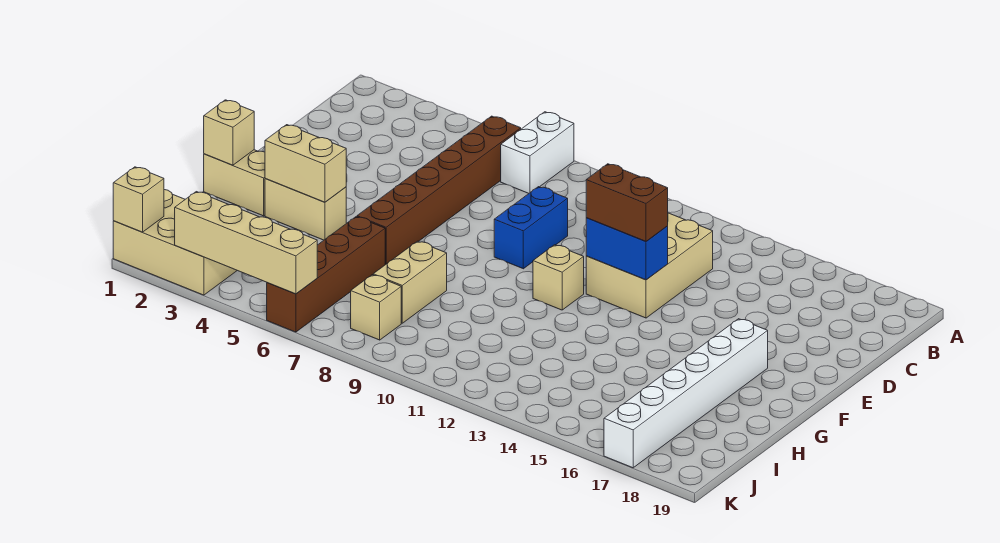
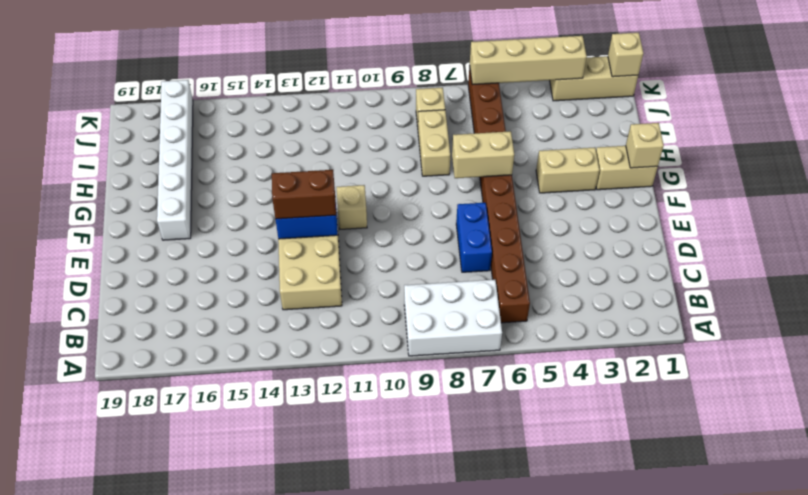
white brick A7:B7 level 1 -> white brick A7:B9 level 1
blue brick D9:E9 level 1 -> blue brick D7:E7 level 1
tan brick G3:G4 level 2 -> tan brick G6:G7 level 2
tan brick J1:K3 level 1 -> tan brick K1:K3 level 1

